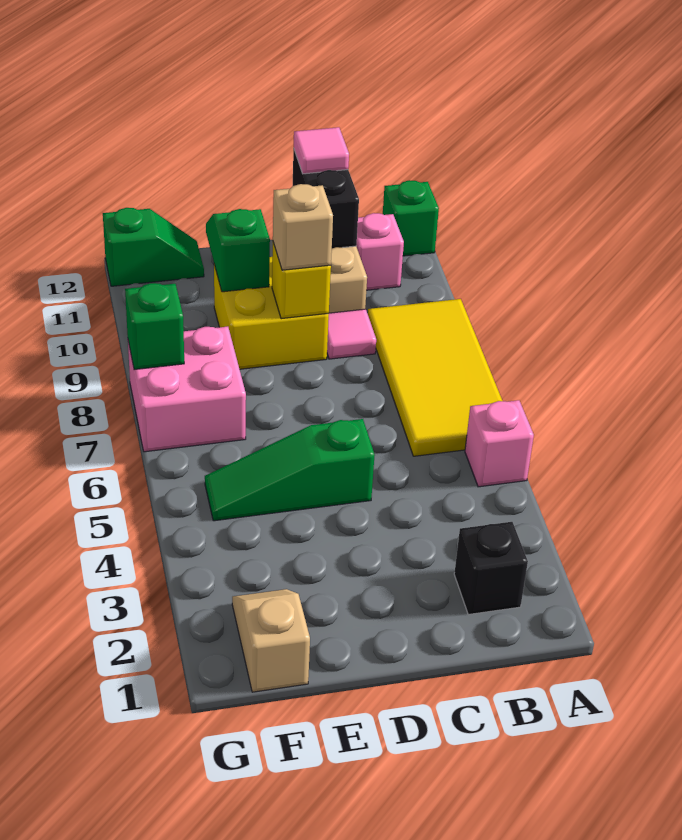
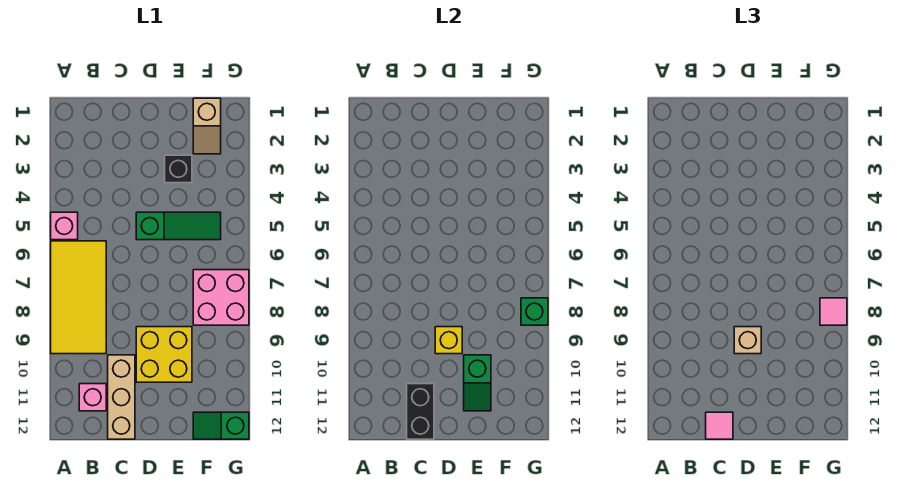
green brick A12 level 1 -> none
black brick B2 level 1 -> black brick E3 level 1
pink tile C9 level 1 -> pink tile G8 level 3

